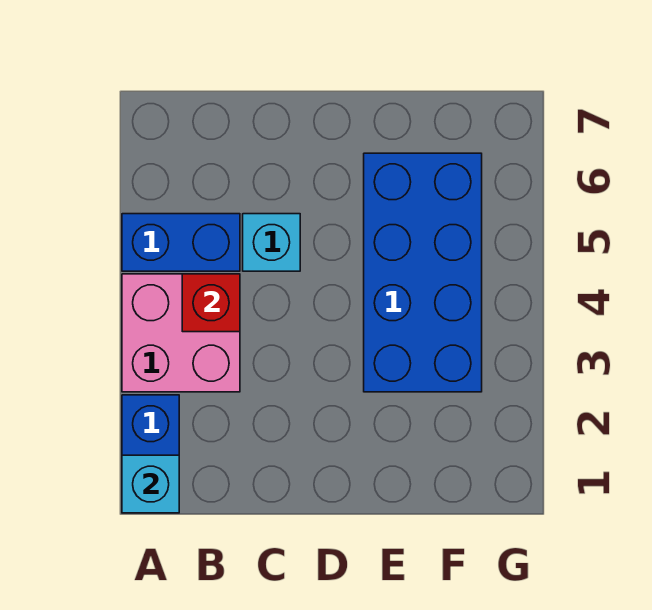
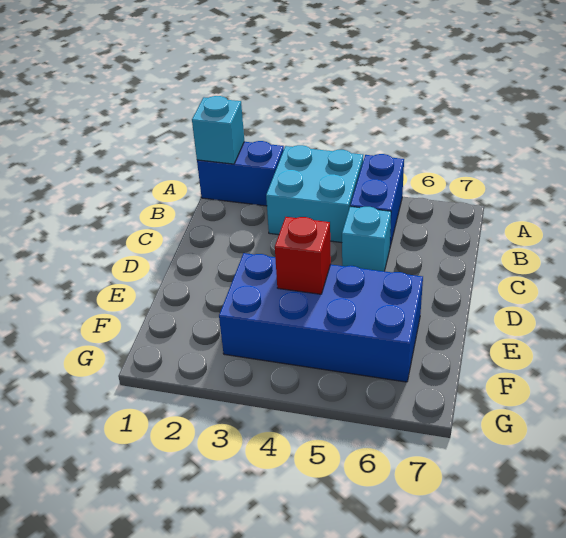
pink brick A3:B4 level 1 -> cyan brick A3:B4 level 1
red brick B4 level 2 -> red brick E4 level 2

